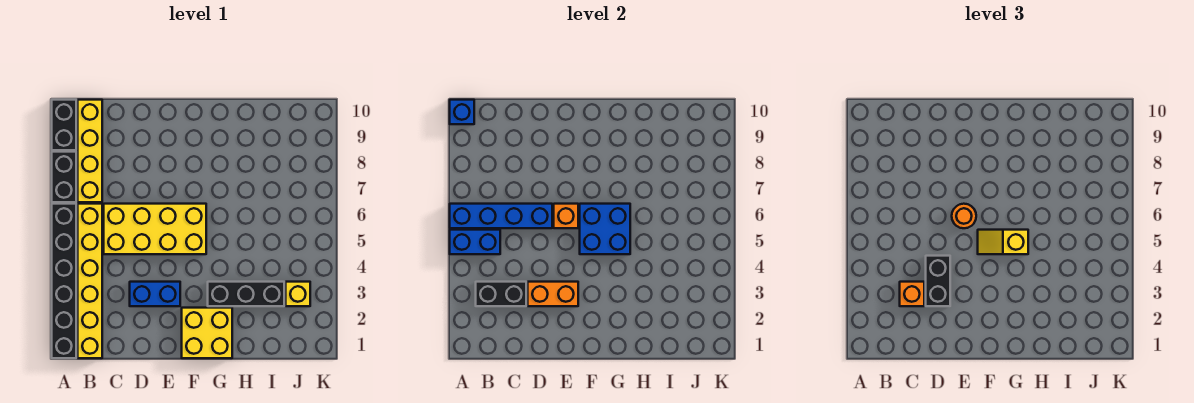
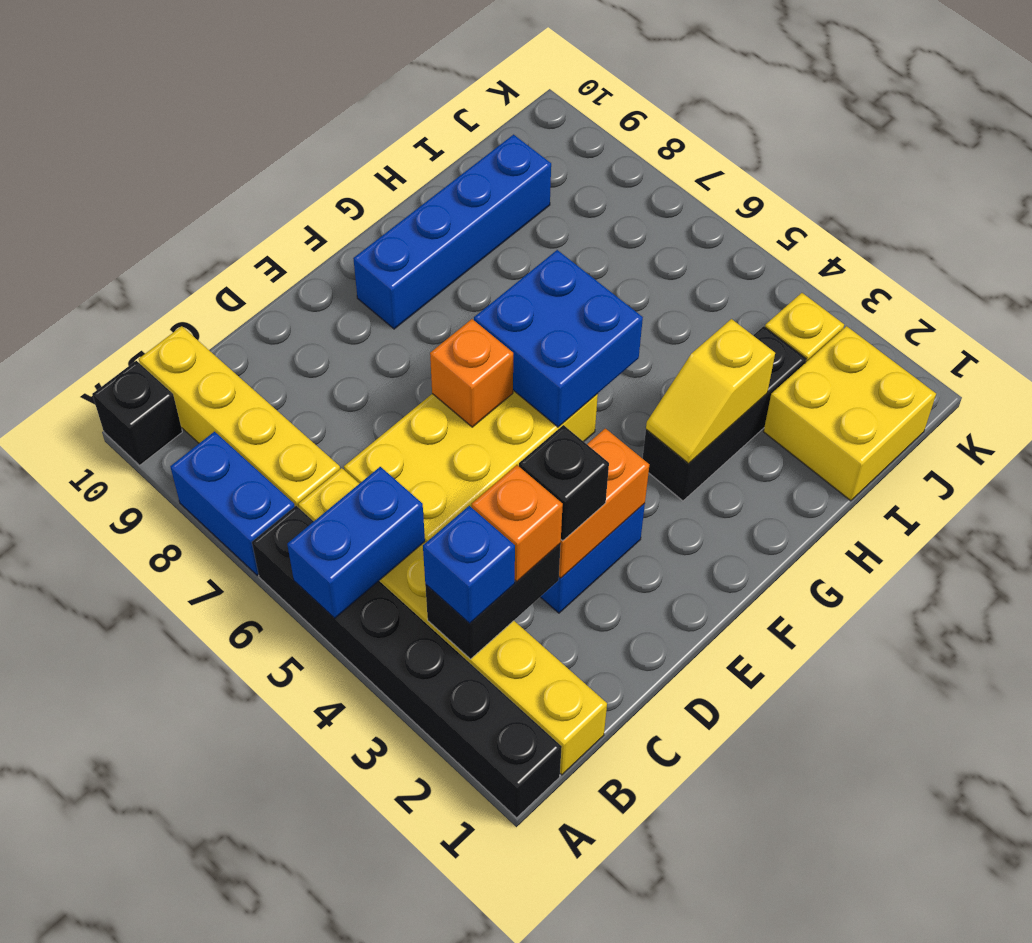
blue brick A6:D6 level 2 -> blue brick F9:I9 level 1
black brick A7:A8 level 1 -> blue brick A7:A8 level 1
black brick A9:A10 level 1 -> black brick A10 level 1
blue brick A10 level 2 -> blue brick B3 level 3
black brick D3:D4 level 3 -> black brick D3 level 3
orange round brick E6 level 3 -> none
yellow brick F1:G2 level 1 -> yellow brick I1:J2 level 1
yellow slope F5:G5 level 3 top G -> yellow slope G3:H3 level 2 top H

